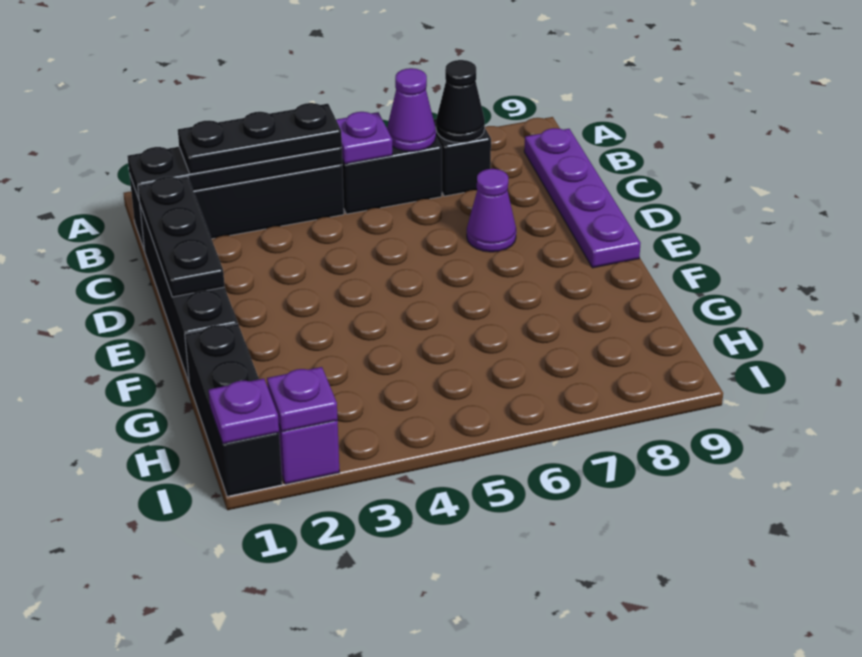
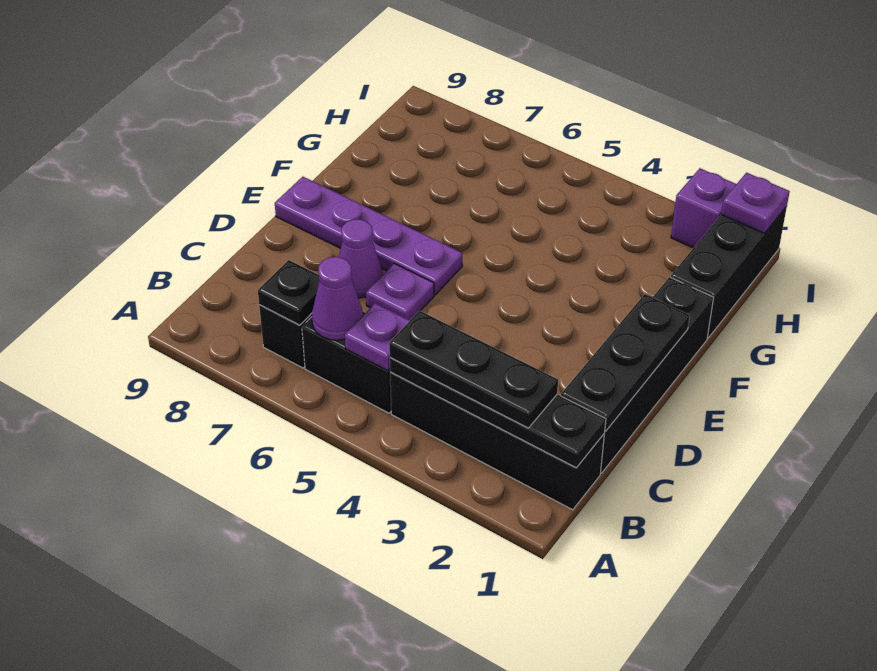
black cone B7 level 2 -> black plate B7 level 2
purple plate B9:E9 level 1 -> purple plate E6:E9 level 1
purple plate I2 level 2 -> purple plate D6 level 1

